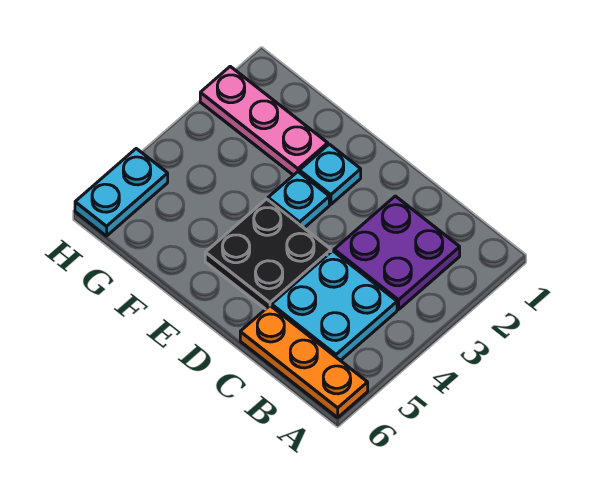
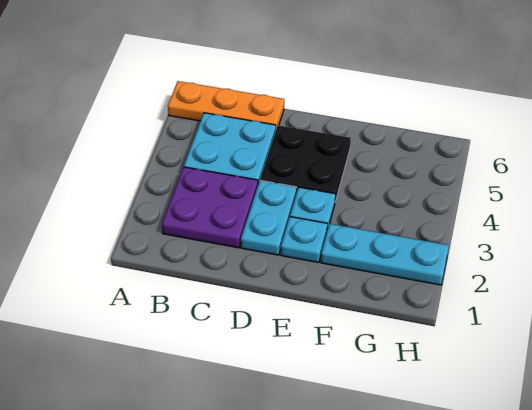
pink plate F2:H2 level 1 -> cyan plate F2:H2 level 1
cyan plate H5:H6 level 1 -> cyan plate D2:D3 level 1

